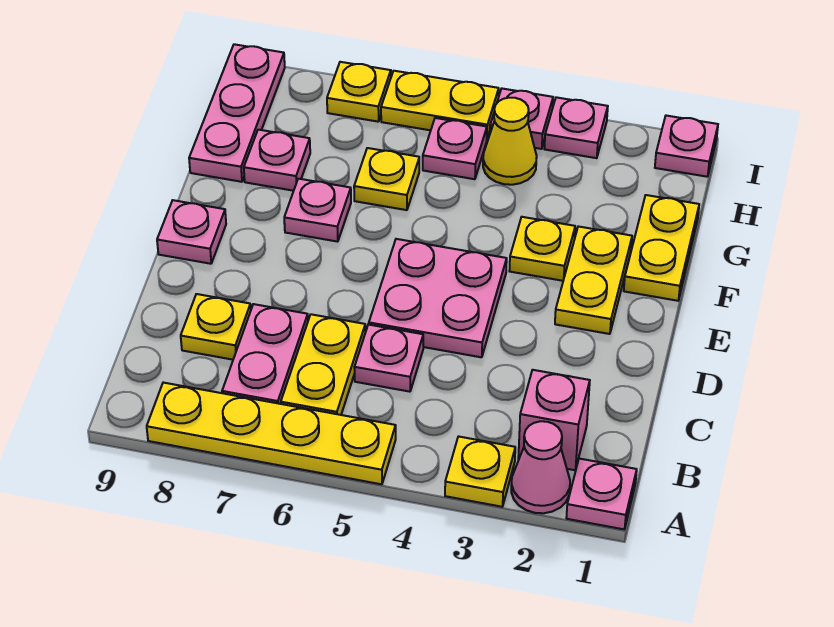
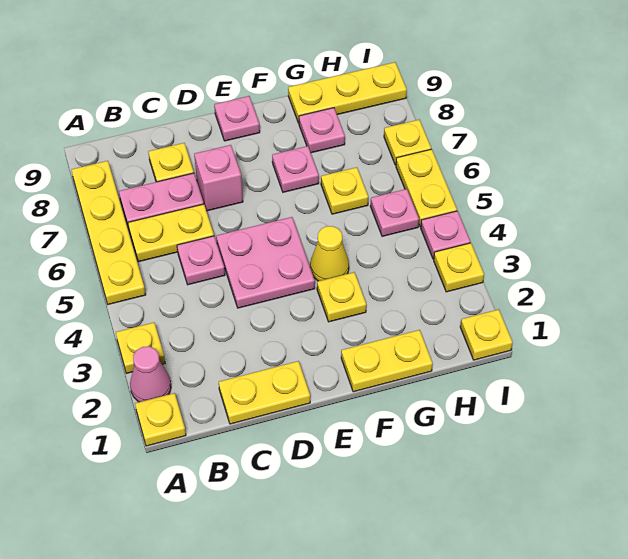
pink plate A1 level 1 -> yellow plate A1 level 1
pink brick B2 level 1 -> pink brick D7 level 1
yellow plate E2:F2 level 1 -> yellow plate C1:D1 level 1
pink plate G9:I9 level 1 -> yellow plate G9:I9 level 1
yellow cone H4 level 1 -> yellow cone F4 level 1
pink plate I1 level 1 -> yellow plate I1 level 1
pink plate I3 level 1 -> yellow plate I3 level 1

